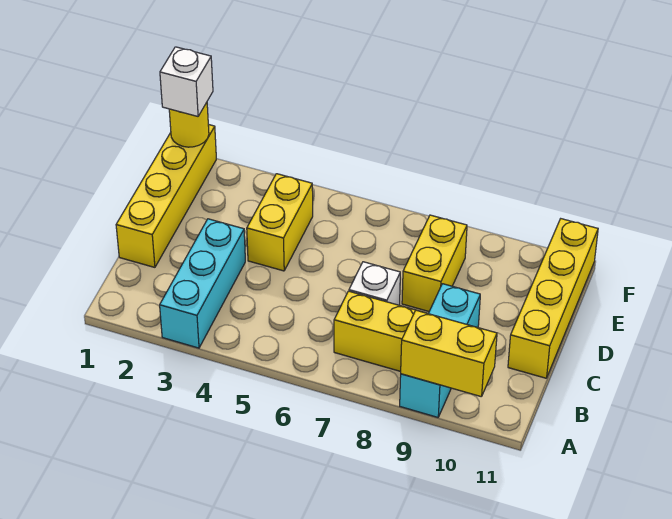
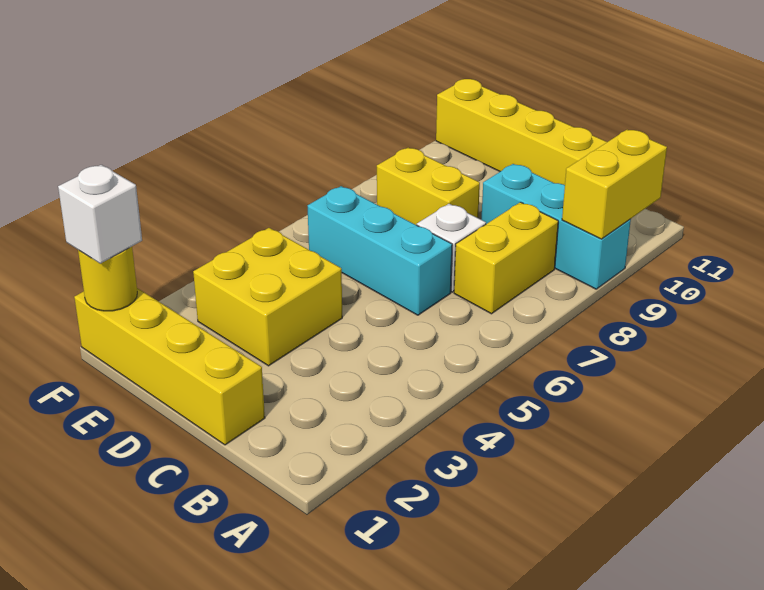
cyan brick A3:C3 level 1 -> cyan brick C6:E6 level 1
yellow brick D4:E4 level 1 -> yellow brick D3:E4 level 1

